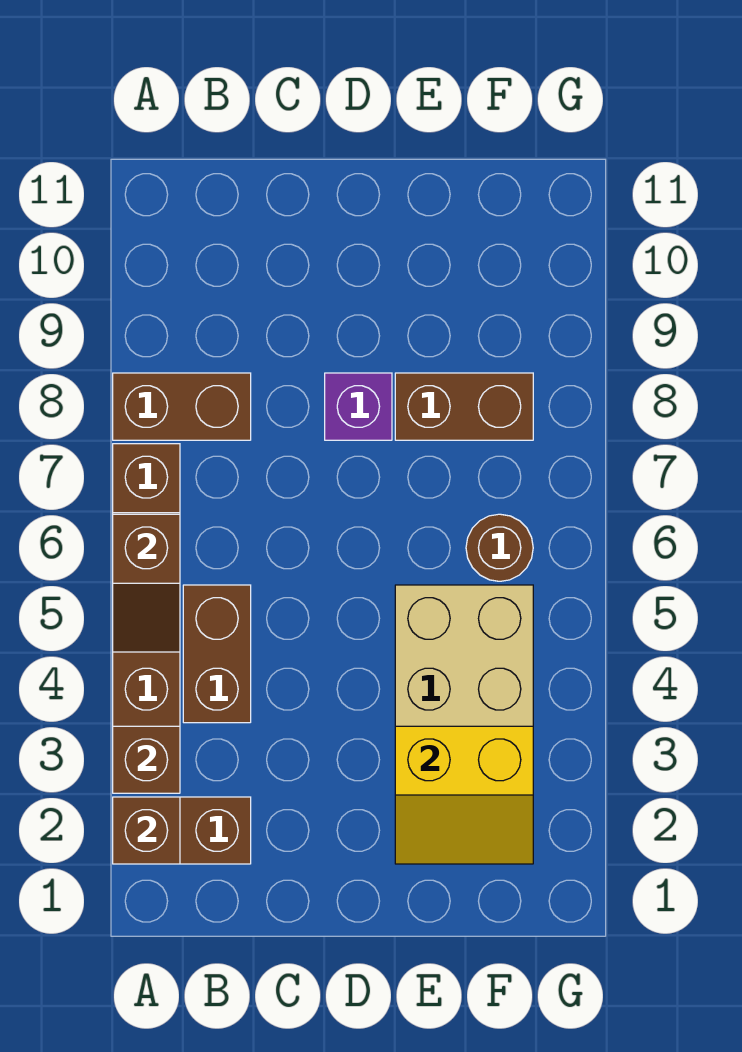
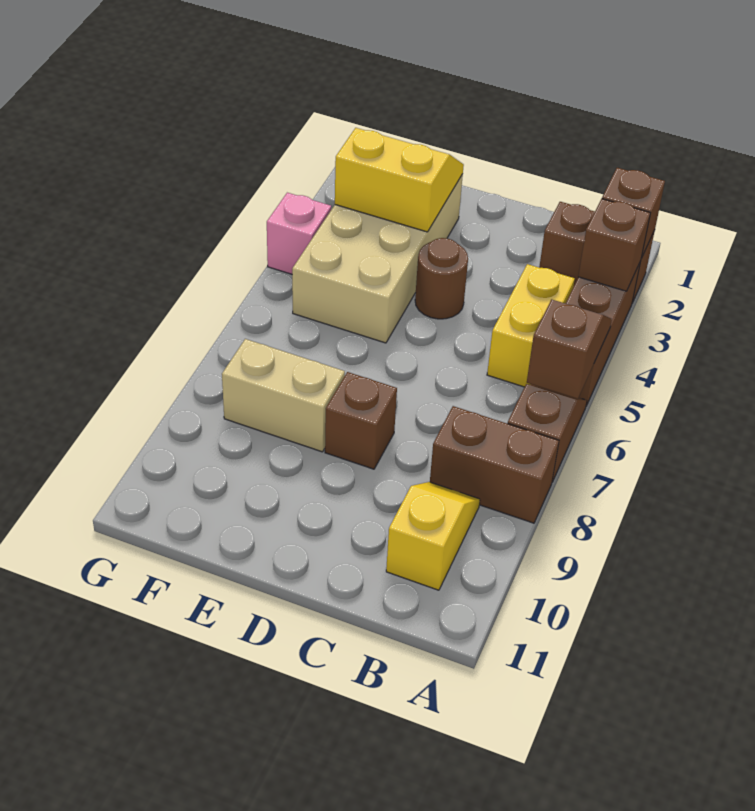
brown brick B4:B5 level 1 -> yellow brick B4:B5 level 1
none -> yellow slope B9:B10 level 1 top 10
purple brick D8 level 1 -> brown brick D8 level 1
brown brick E8:F8 level 1 -> tan brick E8:F8 level 1
brown round brick F6 level 1 -> brown round brick D4 level 1
none -> pink brick G4 level 1

